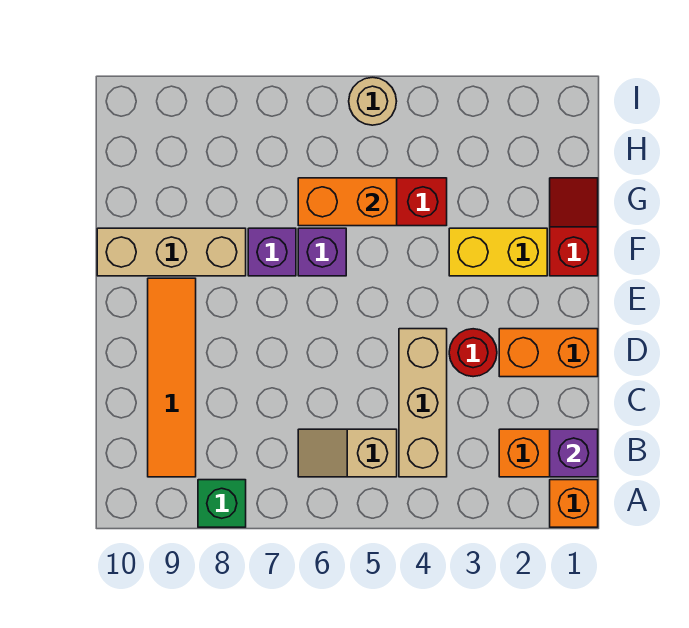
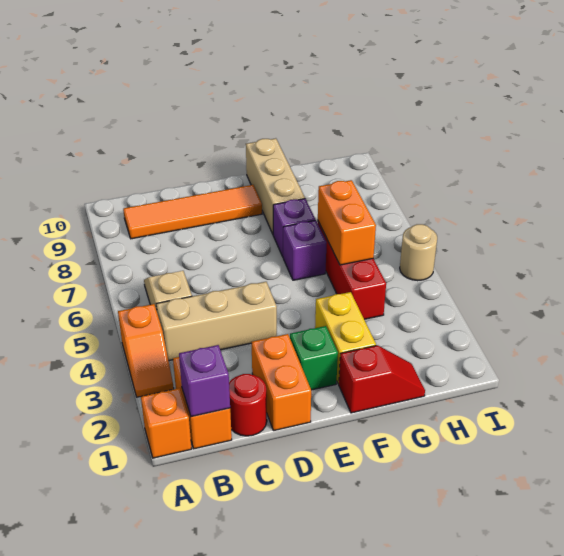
none -> orange slope A3:A4 level 1 top 4
green brick A8 level 1 -> green brick E2 level 1
red round brick D3 level 1 -> red round brick C1 level 1

